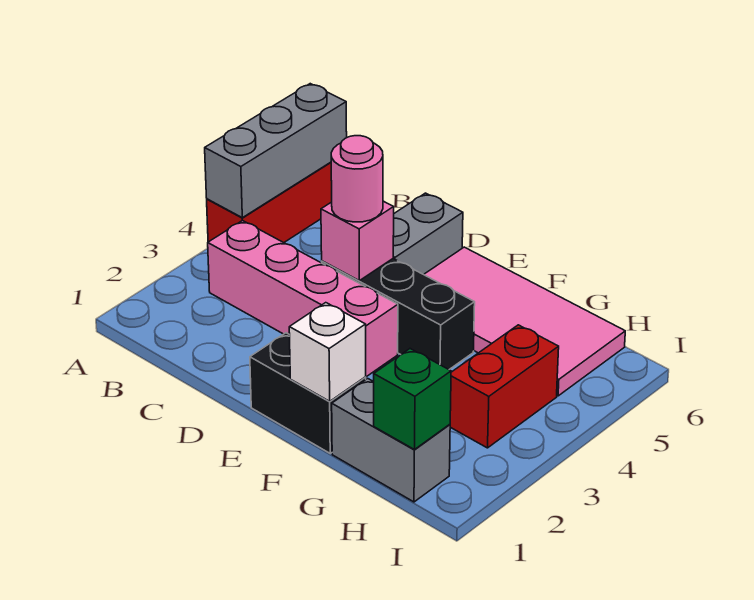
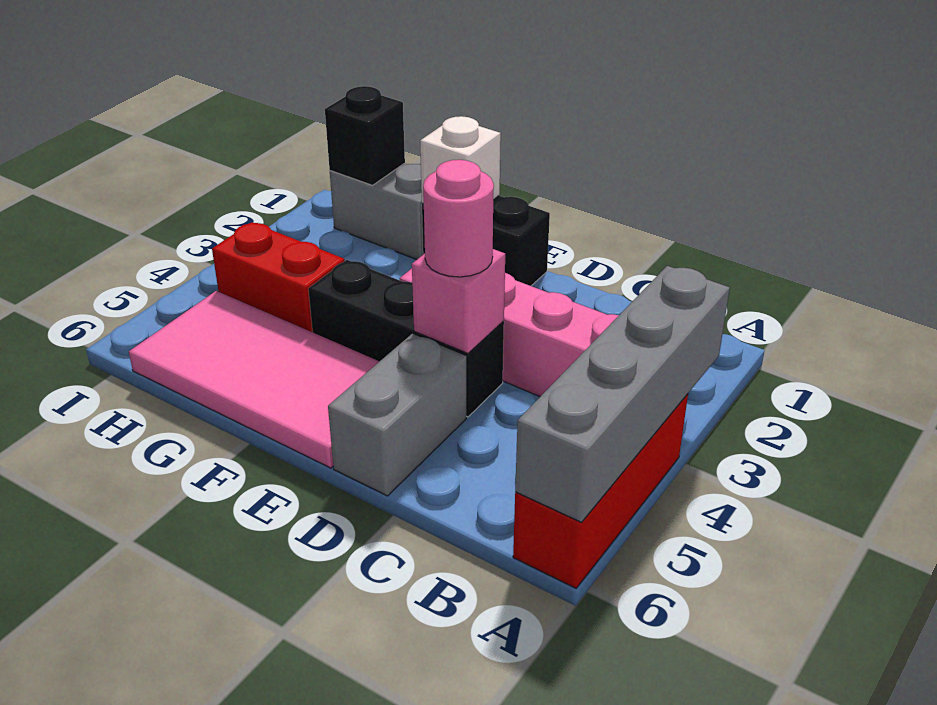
grey brick A4:A6 level 2 -> grey brick A3:A6 level 2
green brick H1 level 2 -> black brick H1 level 2
red brick H3:H4 level 1 -> red brick G4:H4 level 1

